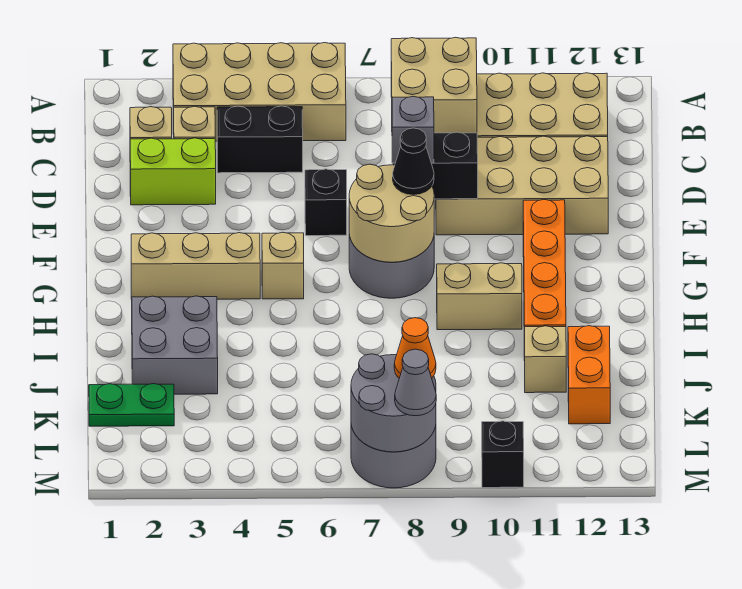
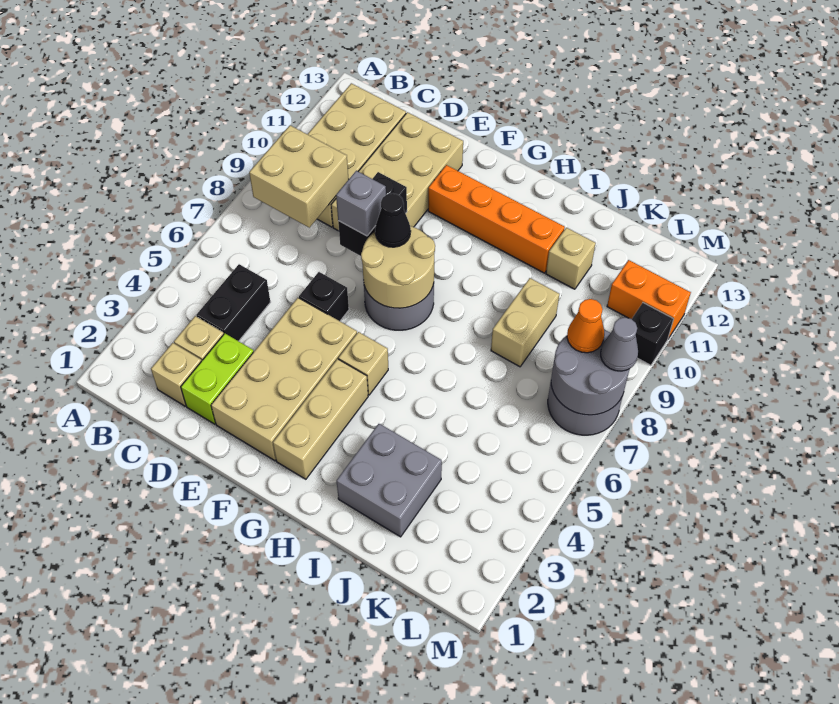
tan brick A3:B6 level 1 -> tan brick E2:F5 level 1
tan brick H9:H10 level 1 -> tan brick J8:J9 level 1
orange brick J12:K12 level 1 -> orange brick L11:M11 level 1
green plate K1:K2 level 1 -> none

